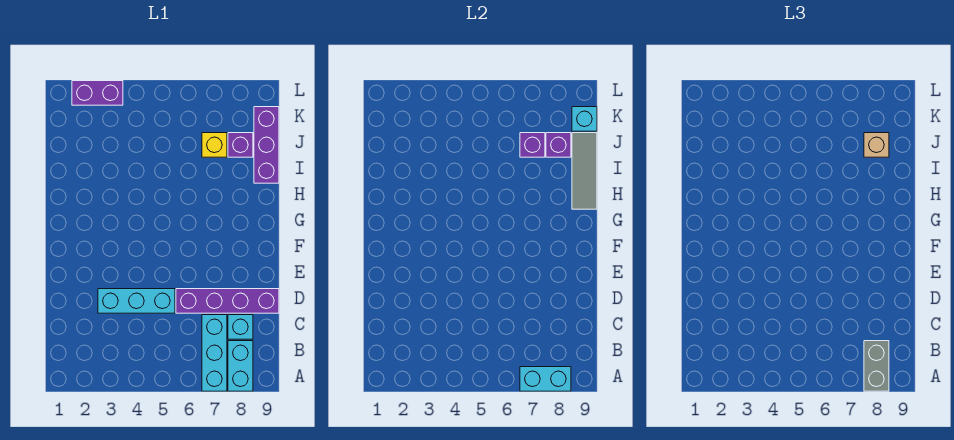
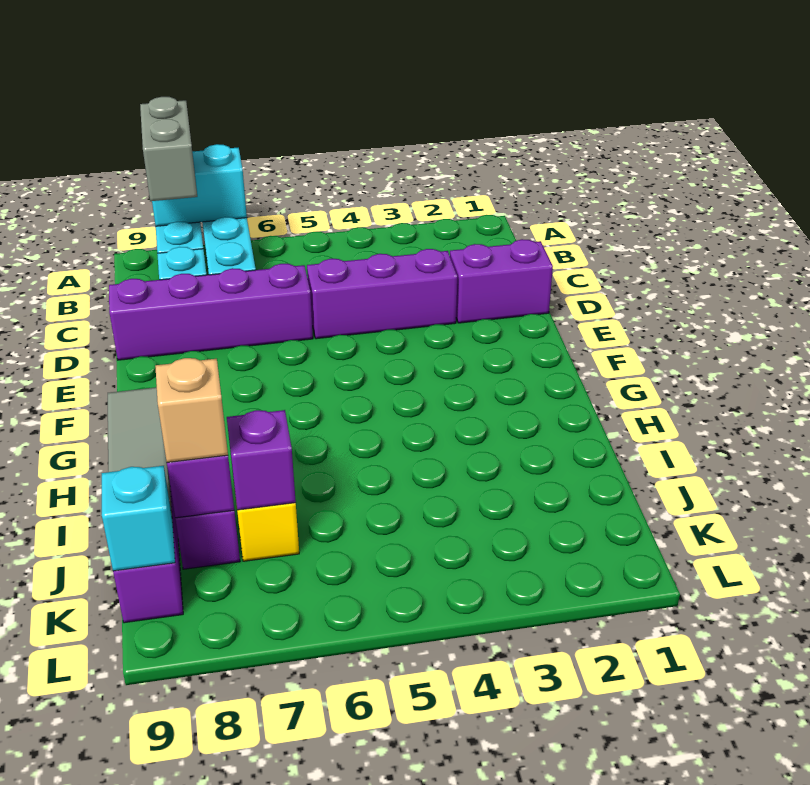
cyan brick D3:D5 level 1 -> purple brick D3:D5 level 1
purple brick L2:L3 level 1 -> purple brick D1:D2 level 1

